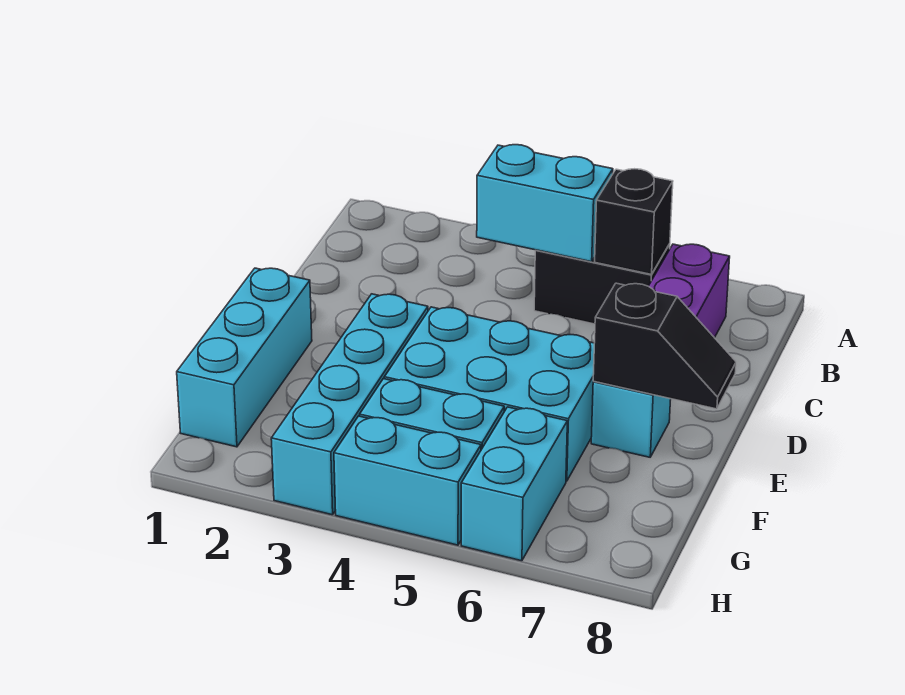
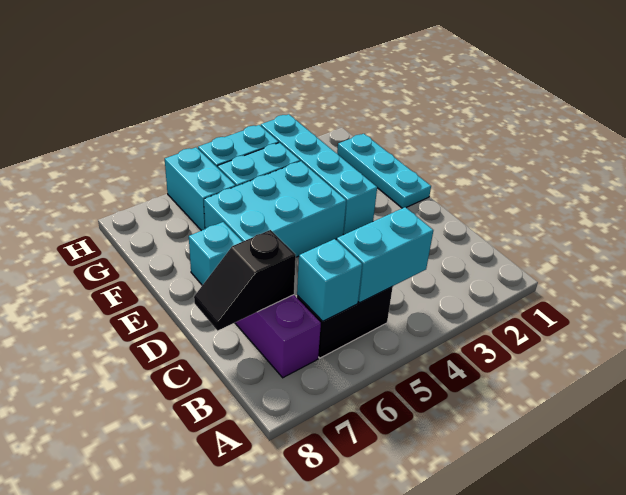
black brick B6 level 2 -> cyan brick B6 level 2
cyan brick E1:G1 level 1 -> cyan plate E1:G1 level 1
black slope E7:E8 level 2 top 7 -> black slope C7:C8 level 2 top 7

